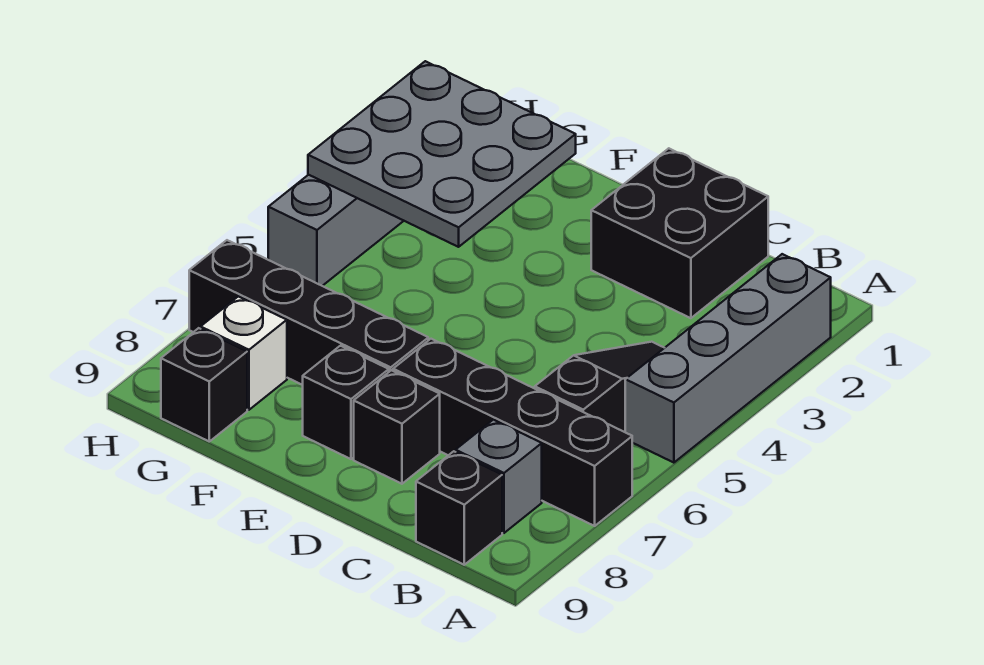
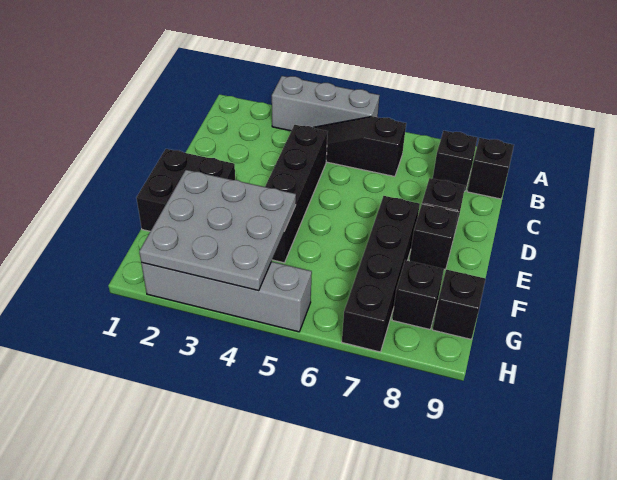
grey brick A2:A5 level 1 -> grey brick A3:A5 level 1
black brick A7:D7 level 1 -> black brick C4:F4 level 1
grey brick B8 level 1 -> black brick B8 level 1
black brick C1:D2 level 1 -> black brick E1:F2 level 1
white brick G8 level 1 -> black brick G8 level 1

